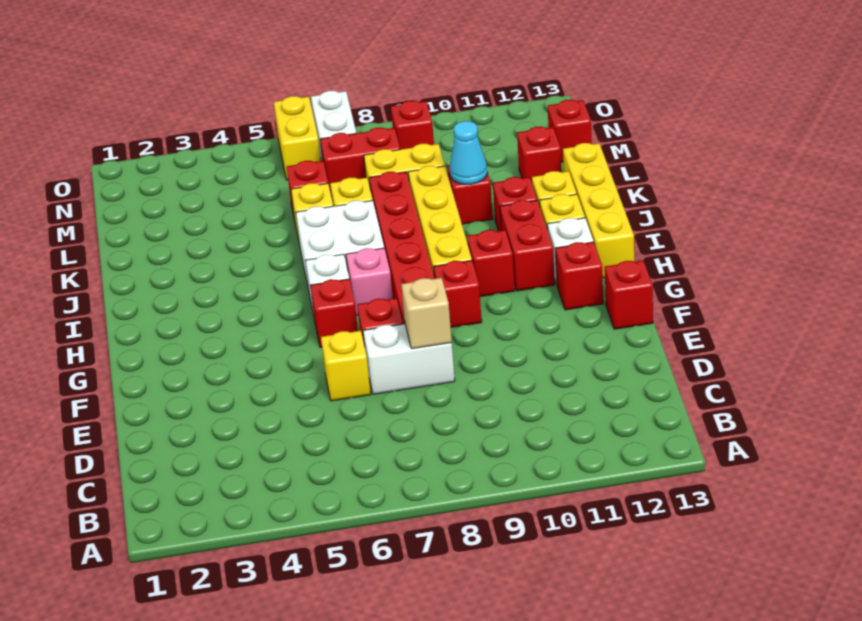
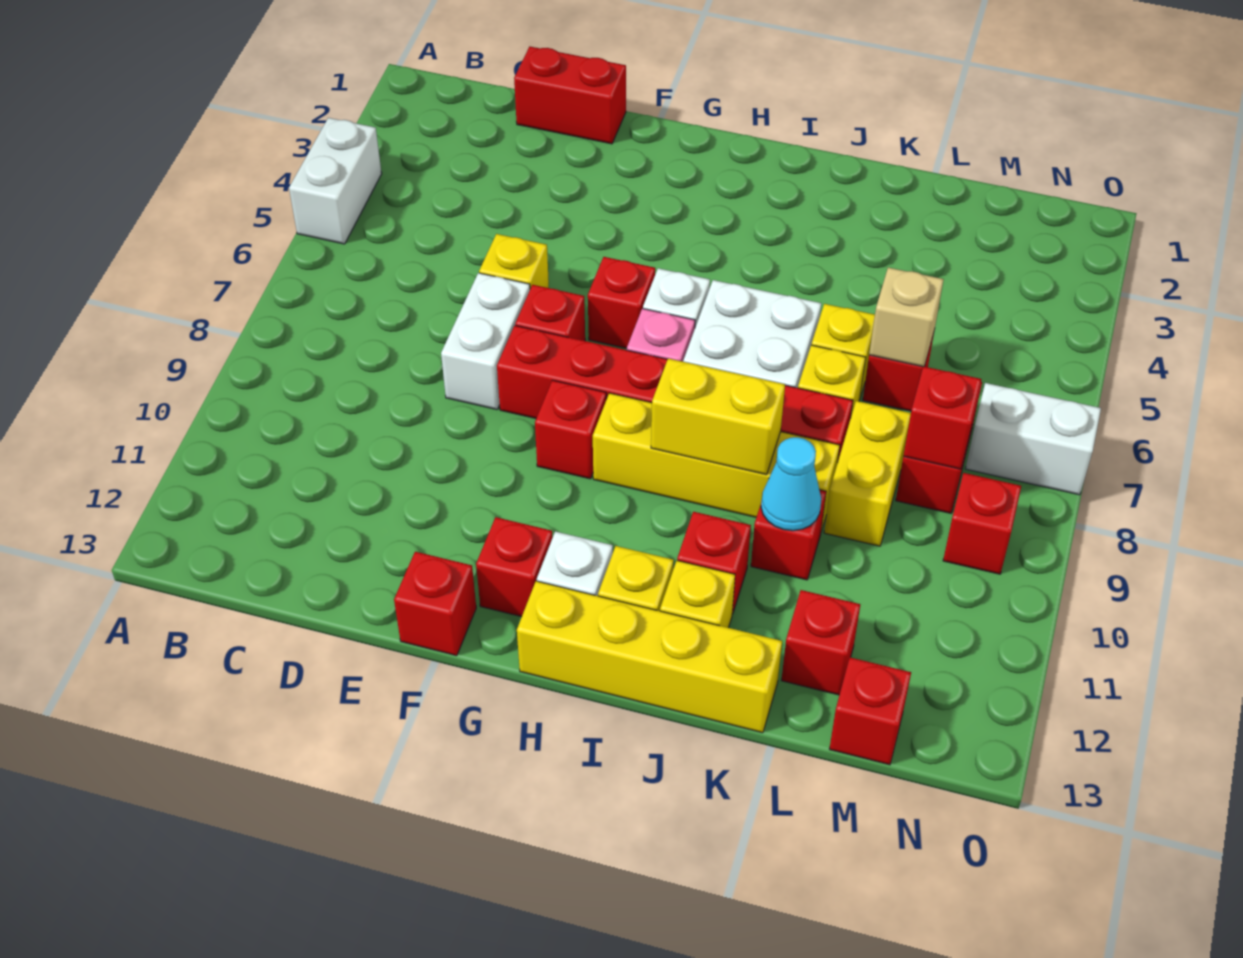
none -> white brick A4:A5 level 1
tan brick E8 level 2 -> tan brick L6 level 2
red brick H10 level 1 -> red brick M8 level 2
red brick H11:I11 level 1 -> red brick D1:E1 level 1
yellow brick N6:O6 level 1 -> yellow brick I9:J9 level 2

